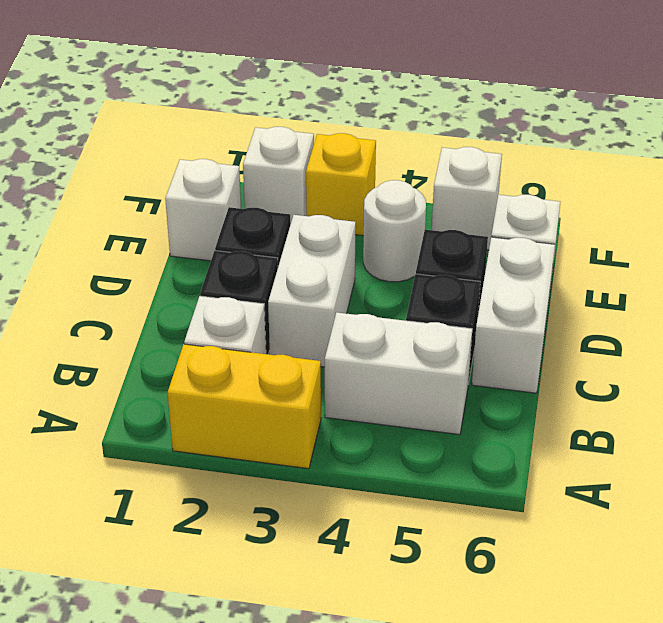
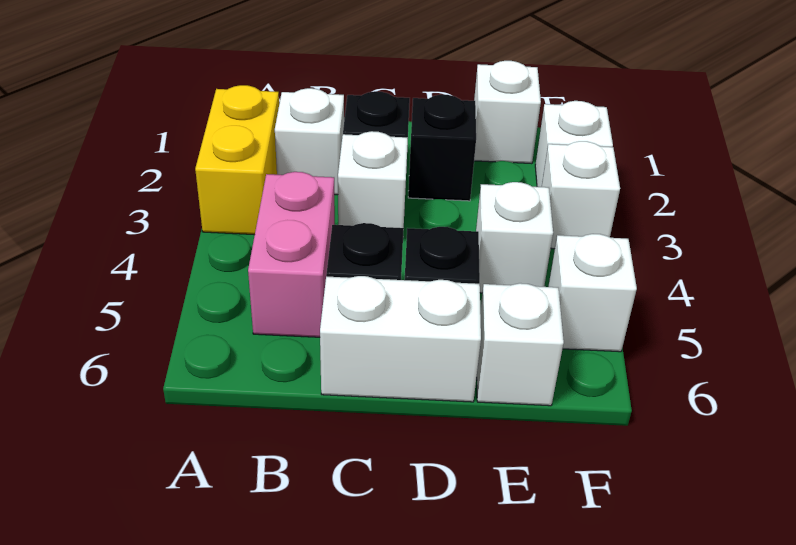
white brick B4:B5 level 1 -> pink brick B4:B5 level 1
white brick C3:D3 level 1 -> white brick C3 level 1
white round brick E4 level 1 -> white brick E4 level 1
yellow brick F3 level 1 -> white brick F3 level 1

